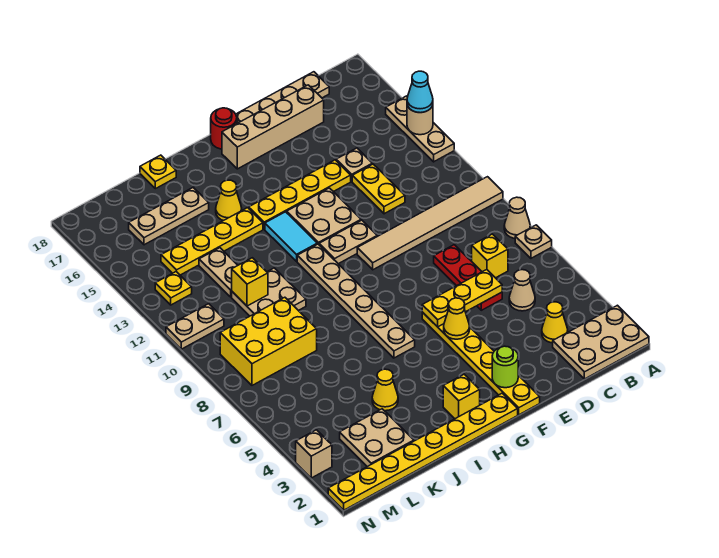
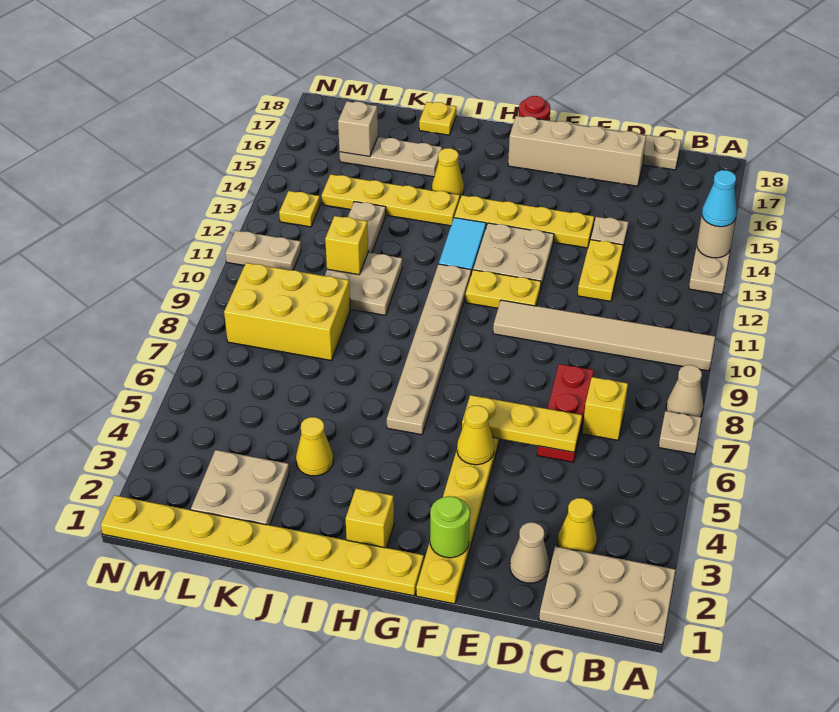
tan cone C5 level 1 -> tan cone D2 level 1
tan plate F11:G11 level 1 -> yellow plate F11:G11 level 1
tan brick N3 level 1 -> tan brick L16 level 2

